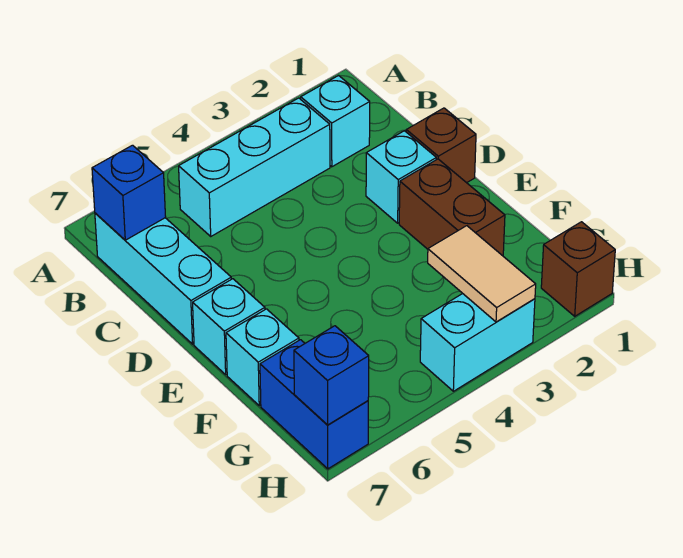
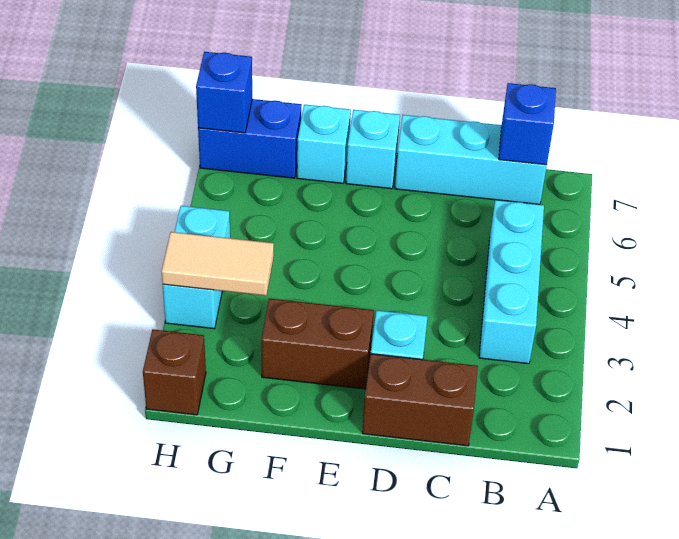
cyan brick B2 level 1 -> none
brown brick D1 level 1 -> brown brick C1:D1 level 1

